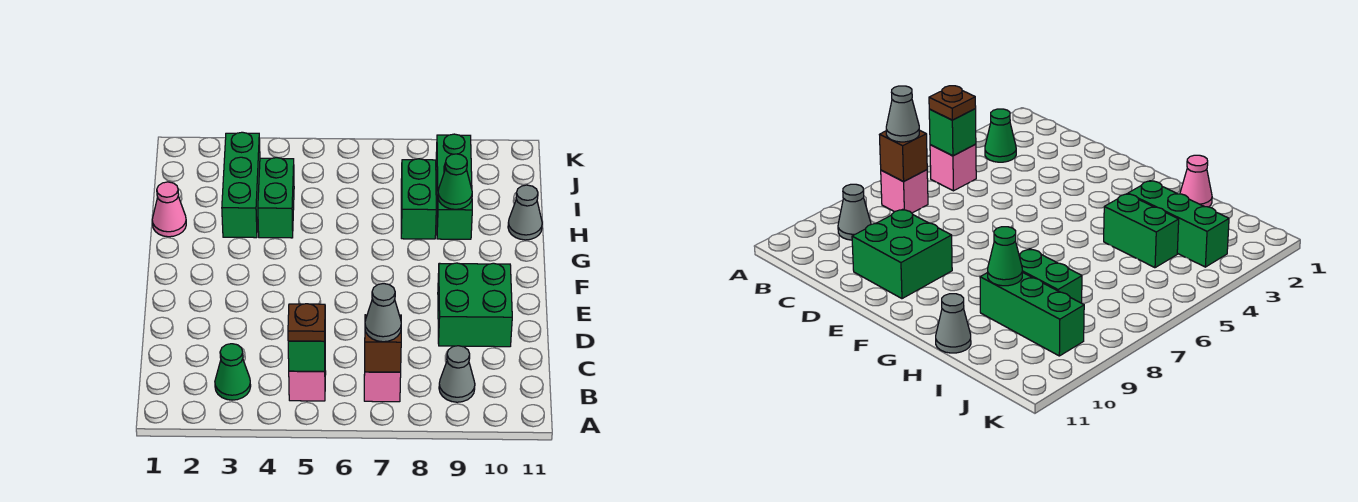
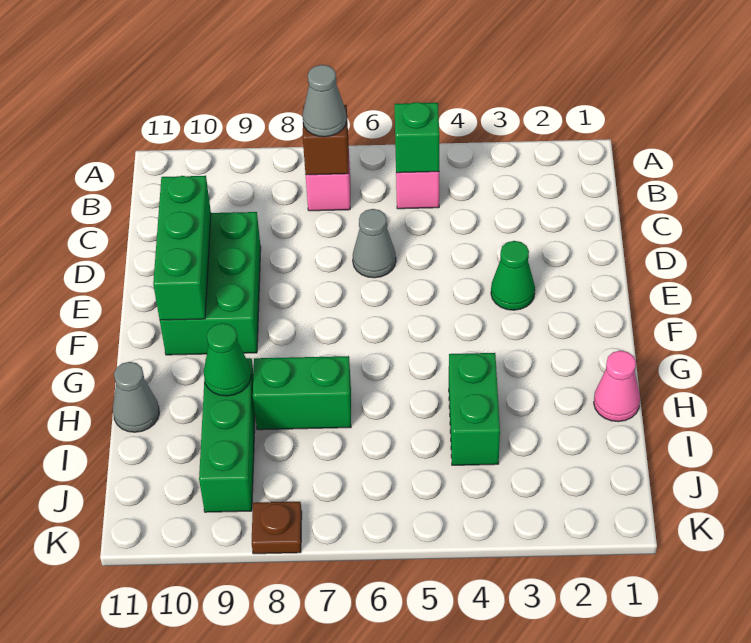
green cone B3 level 1 -> green cone E3 level 1
brown plate B5 level 3 -> brown plate K8 level 1
grey cone B9 level 1 -> grey cone D6 level 1
green brick D9:E10 level 1 -> green brick D9:F10 level 1
green brick H3:J3 level 1 -> green brick D10:F10 level 2
green brick H8:I8 level 1 -> green brick H7:H8 level 1

